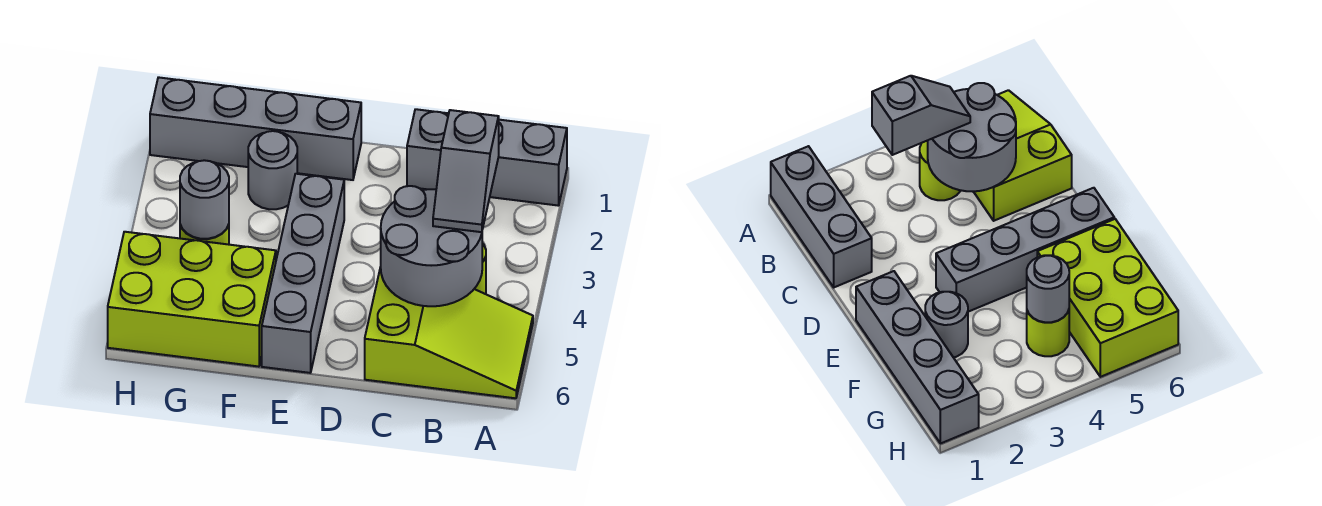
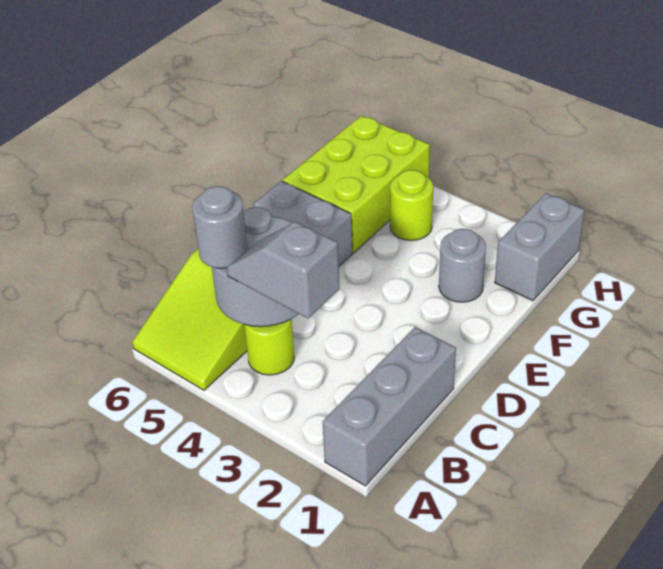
grey brick E1:H1 level 1 -> grey brick G1:H1 level 1
grey brick E3:E6 level 1 -> grey brick E5:E6 level 1
grey round brick G4 level 2 -> grey round brick B5 level 3

